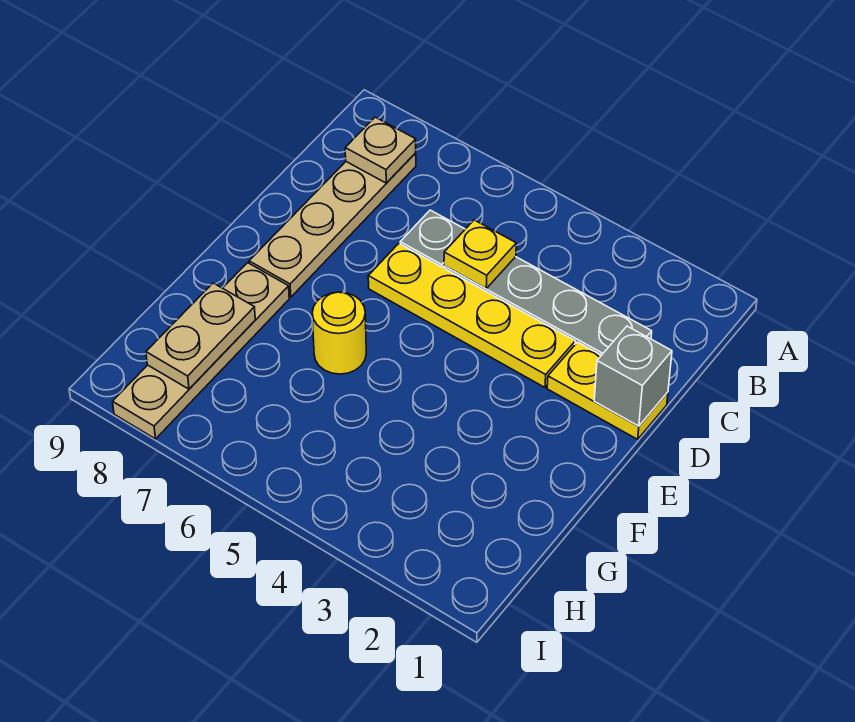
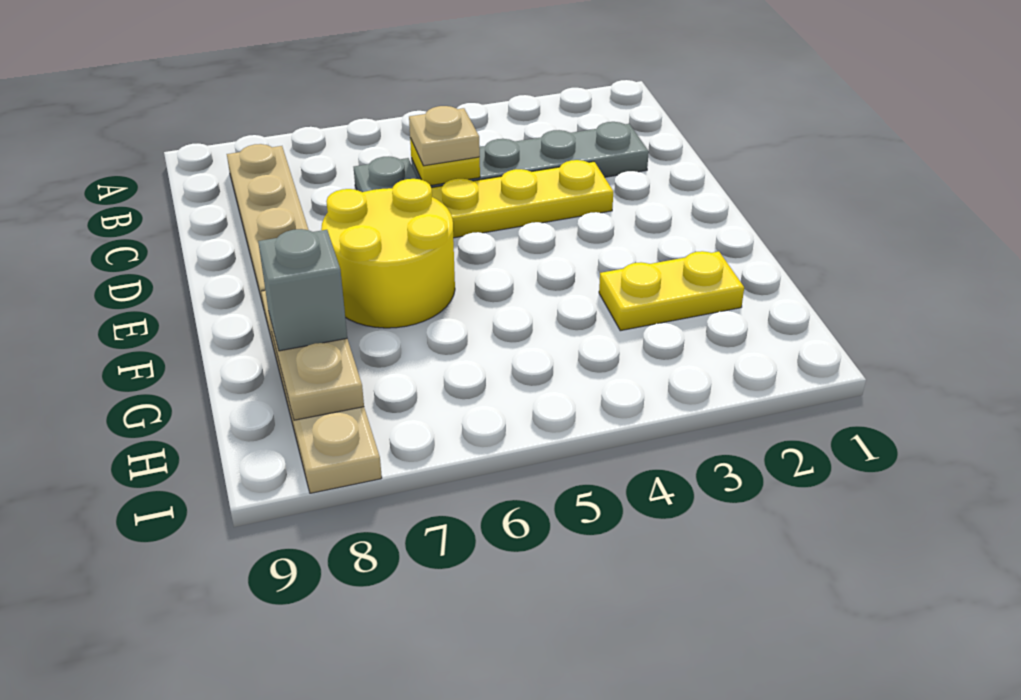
tan plate B8 level 2 -> tan plate C5 level 3
yellow plate D1:D2 level 1 -> yellow plate G2:G3 level 1
grey brick D1 level 2 -> grey brick G8 level 3
yellow round brick F6 level 1 -> yellow round brick E6:F7 level 1

